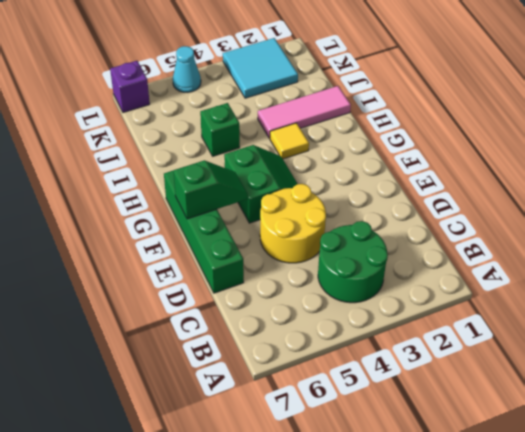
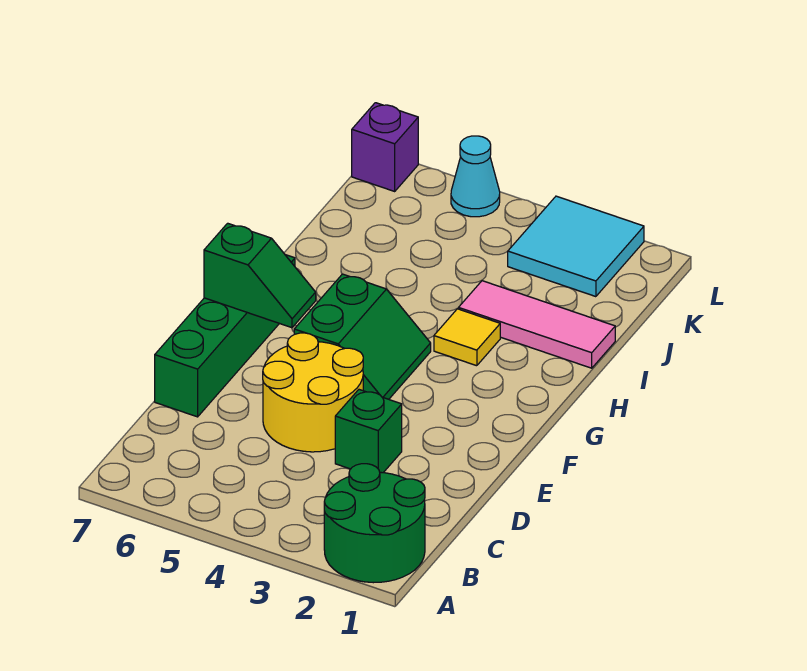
green round brick B3:C4 level 1 -> green round brick A1:B2 level 1
green brick I5 level 1 -> green brick D3 level 1

